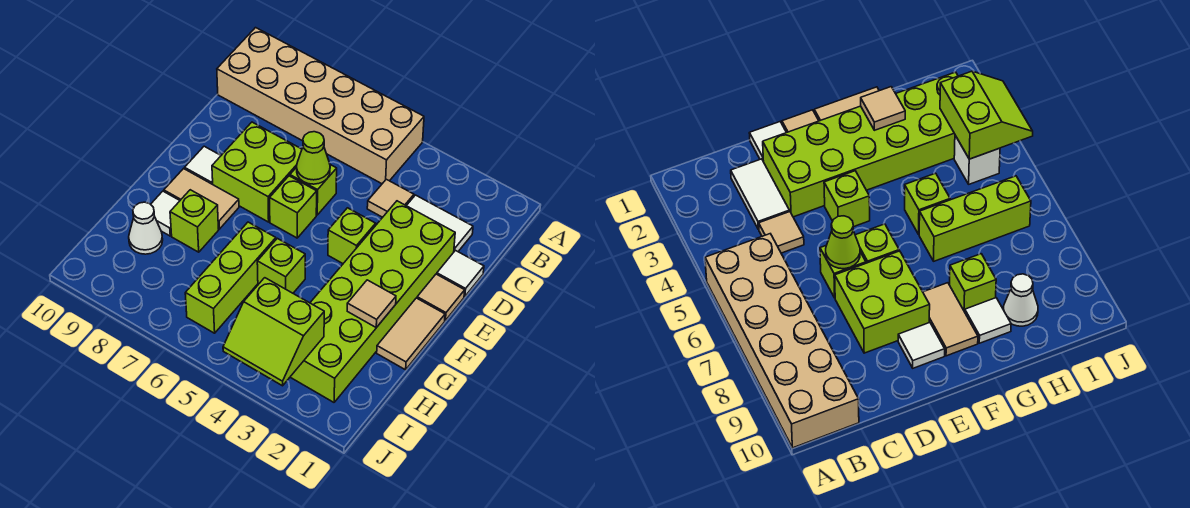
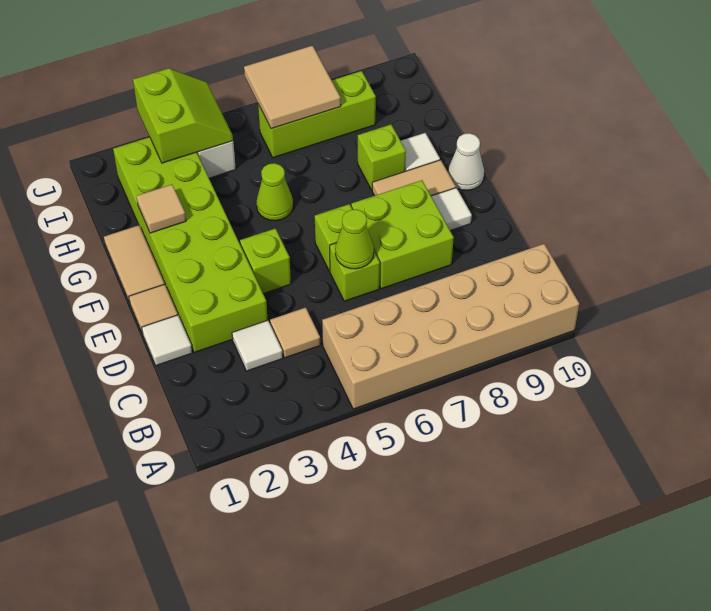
white tile C2:C3 level 1 -> white tile C3 level 1
lime brick G5 level 1 -> lime cone G5 level 1
lime brick G6:I6 level 1 -> lime brick I6:I8 level 1
white cone H9 level 1 -> white cone F10 level 1
lime slope I3:J4 level 2 top I -> lime slope I3:J4 level 2 top 3
none -> tan tile I6:J7 level 2

